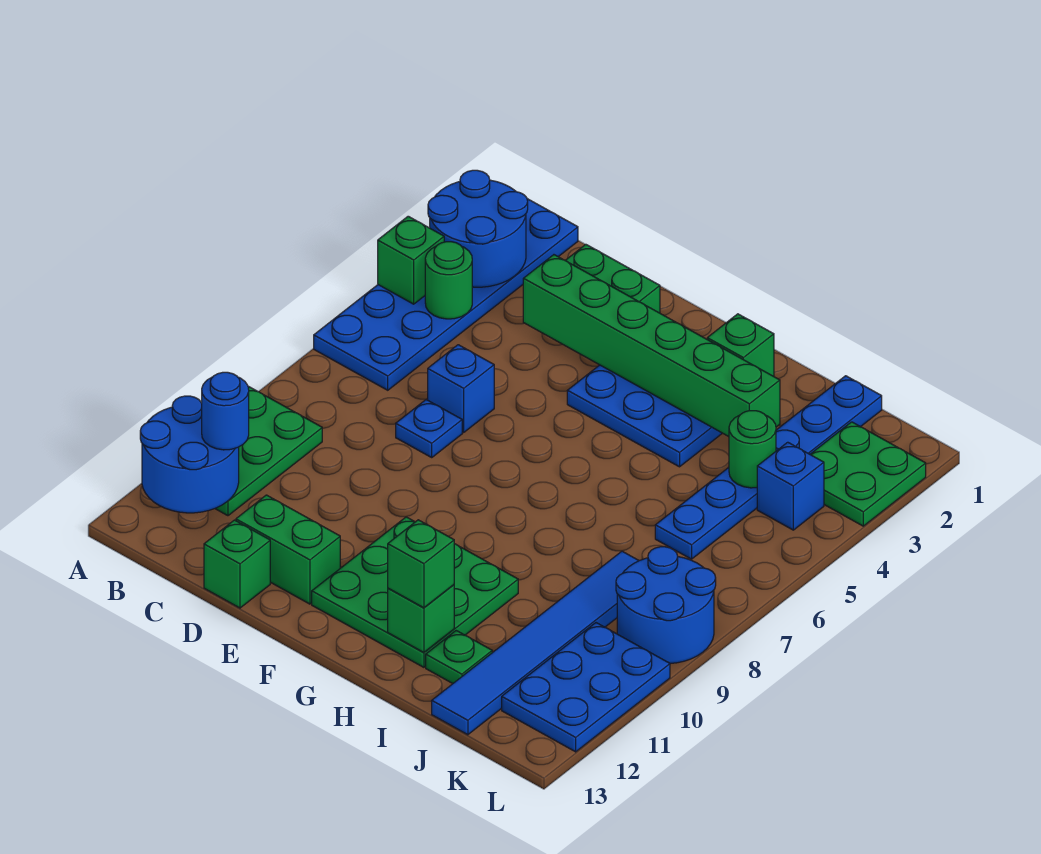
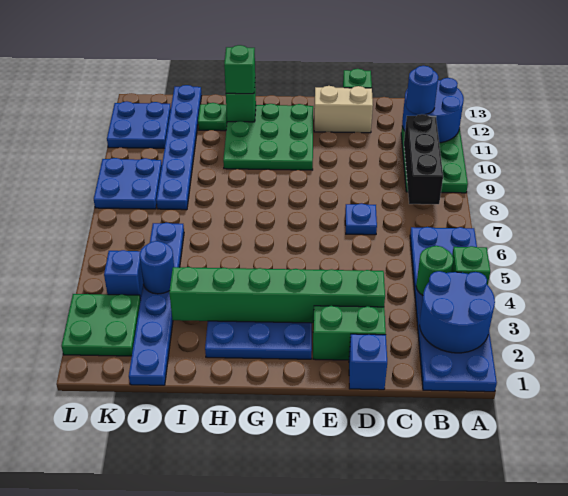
none -> black brick B8:B10 level 2
blue brick D6 level 1 -> blue brick D1 level 1
green brick D12:E12 level 1 -> tan brick D12:E12 level 1
green brick H2 level 2 -> none
green round brick J4 level 2 -> blue round brick J4 level 2
blue tile J8:J13 level 1 -> blue plate J8:J13 level 1
blue round brick K8:L9 level 1 -> blue plate K8:L9 level 1
blue plate K10:L12 level 1 -> blue plate K11:L12 level 1

